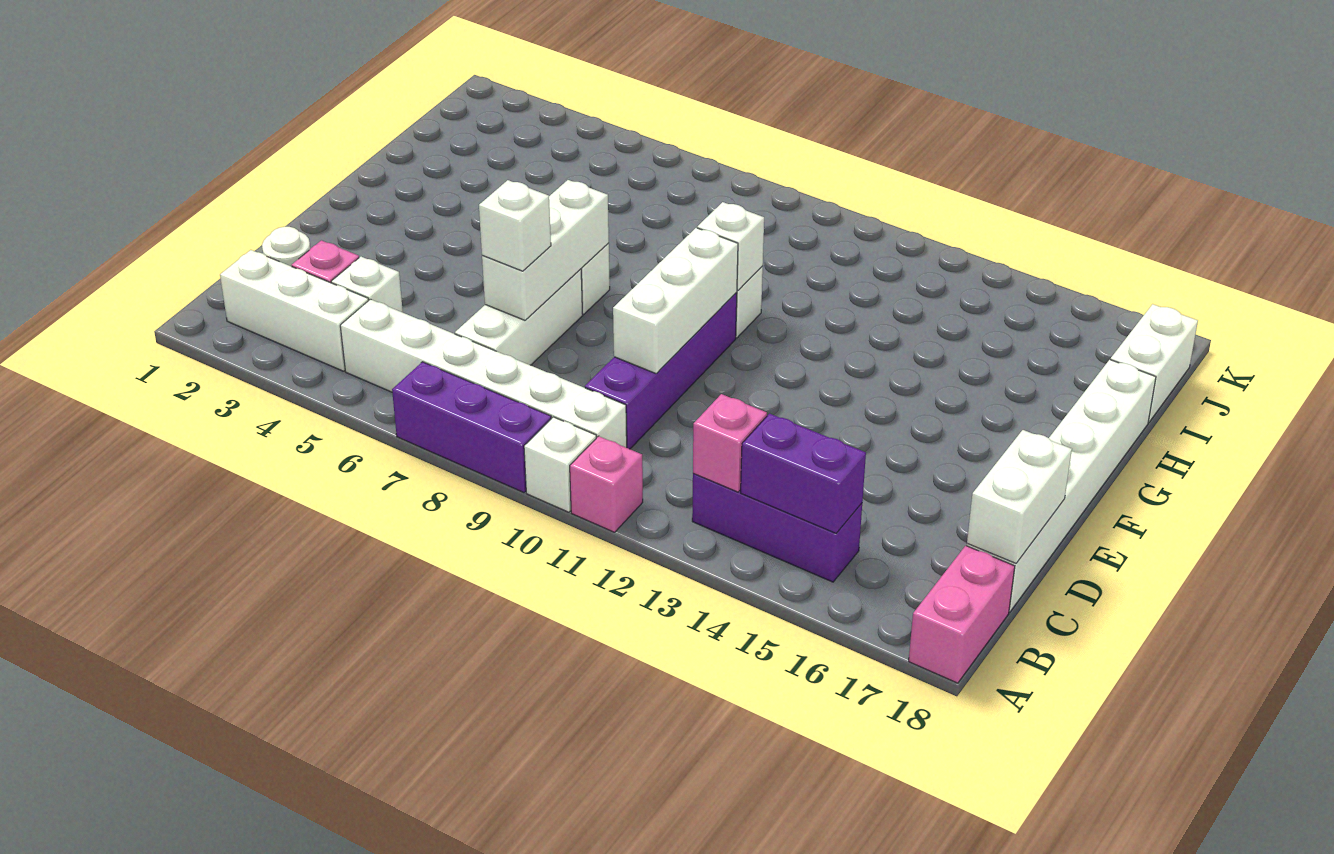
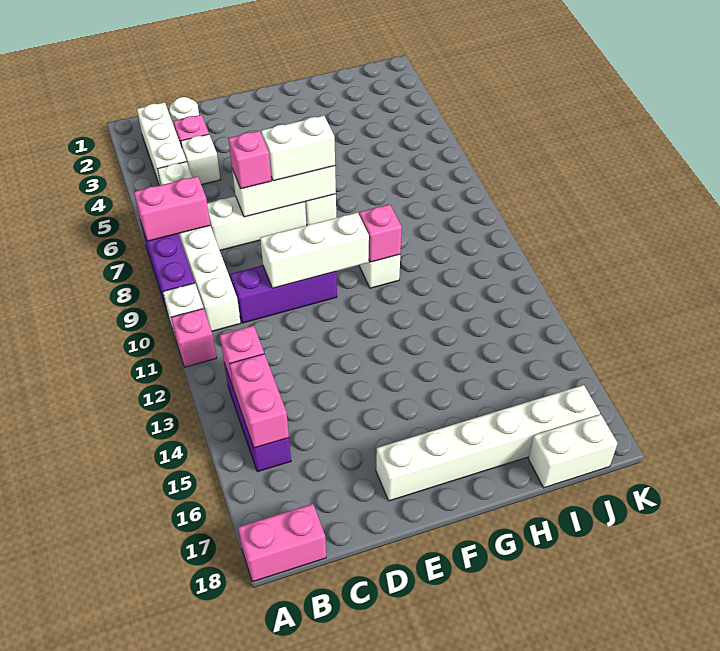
none -> pink brick A7:B7 level 2
purple brick B14:B15 level 2 -> pink brick B14:B15 level 2
purple brick C10:F10 level 1 -> purple brick C10:E10 level 1
white brick C18:H18 level 1 -> white brick E17:J17 level 1
white brick C18:D18 level 2 -> white brick E7:F7 level 3
white brick D7 level 3 -> pink brick D7 level 3
white brick G10 level 2 -> pink brick G10 level 2

